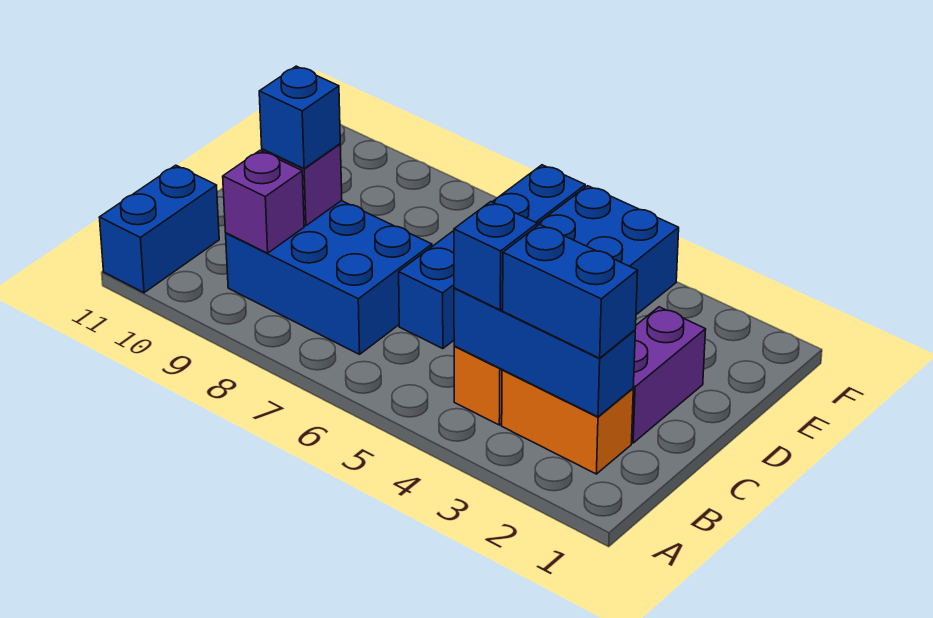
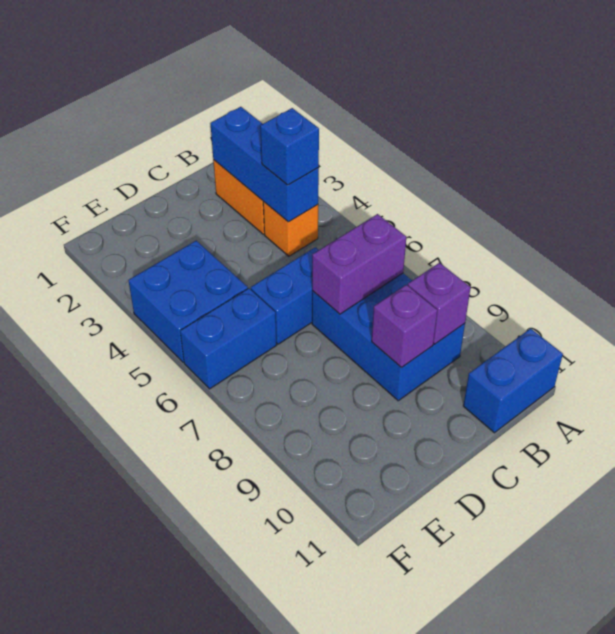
blue brick B2:B3 level 3 -> none
purple brick C2:D2 level 1 -> purple brick B7:C7 level 2
blue brick C9 level 3 -> none

